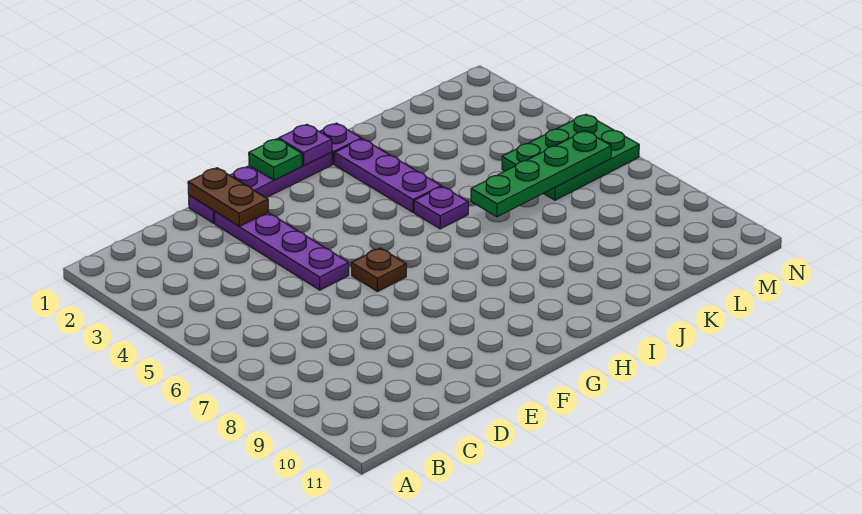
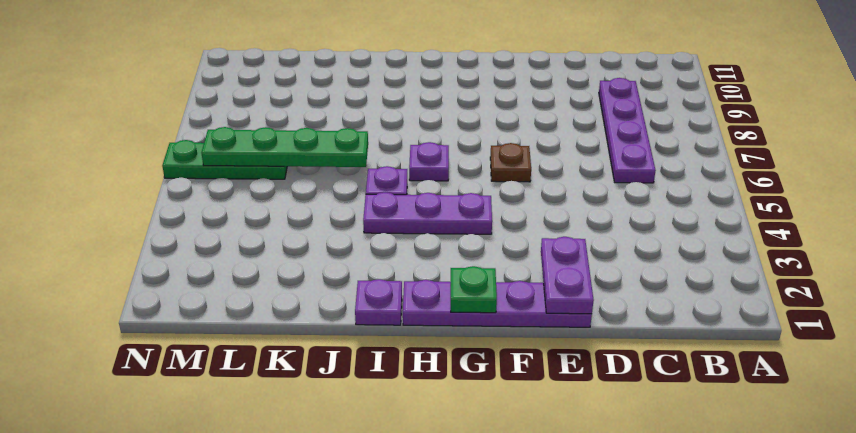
brown plate E1:E2 level 2 -> purple plate E1:E2 level 2
purple plate E2:E5 level 1 -> purple plate C6:C9 level 1
purple plate H1 level 2 -> purple plate H6 level 1
purple plate I2:I4 level 1 -> purple plate G4:I4 level 1
green plate L5:N6 level 1 -> green plate L6:N6 level 1

